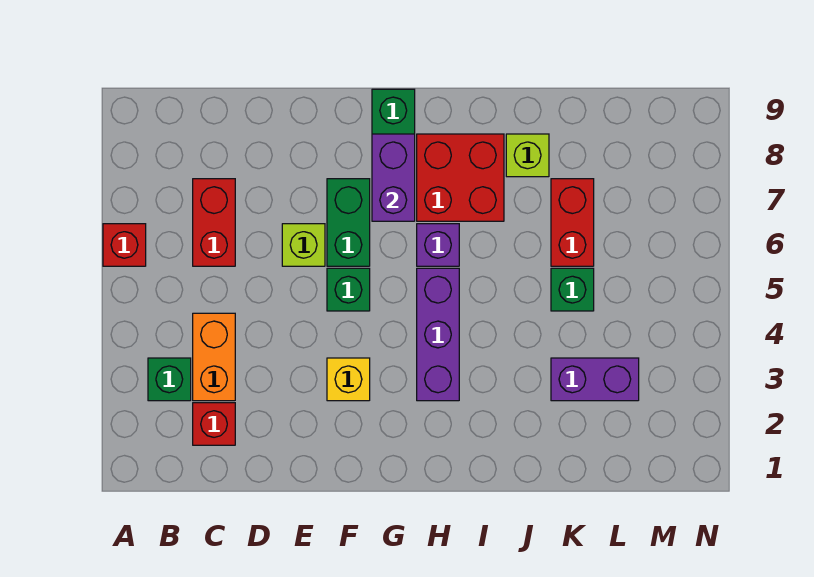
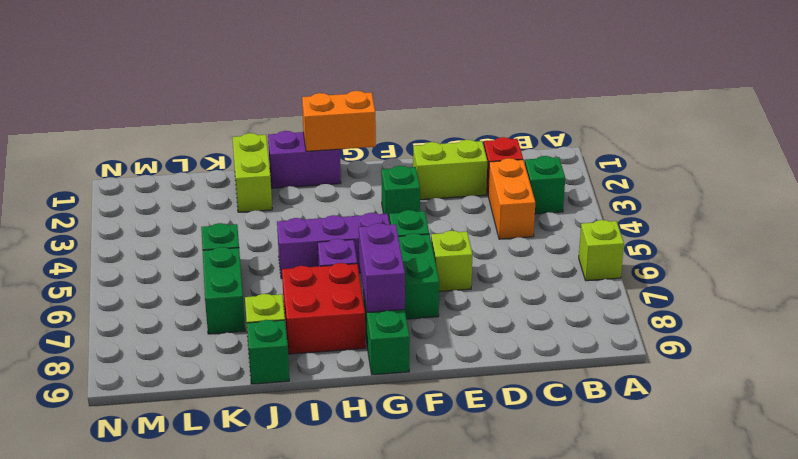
red brick A6 level 1 -> lime brick A6 level 1
red brick C6:C7 level 1 -> none
none -> lime brick D2:E2 level 1
yellow brick F3 level 1 -> green brick F3 level 1
none -> orange brick G1:H1 level 2
purple brick H3:H5 level 1 -> purple brick G5:I5 level 1
none -> lime brick J1:J2 level 1
none -> green brick J9 level 1
purple brick K3:L3 level 1 -> purple brick H1:I1 level 1
red brick K6:K7 level 1 -> green brick K6:K7 level 1

